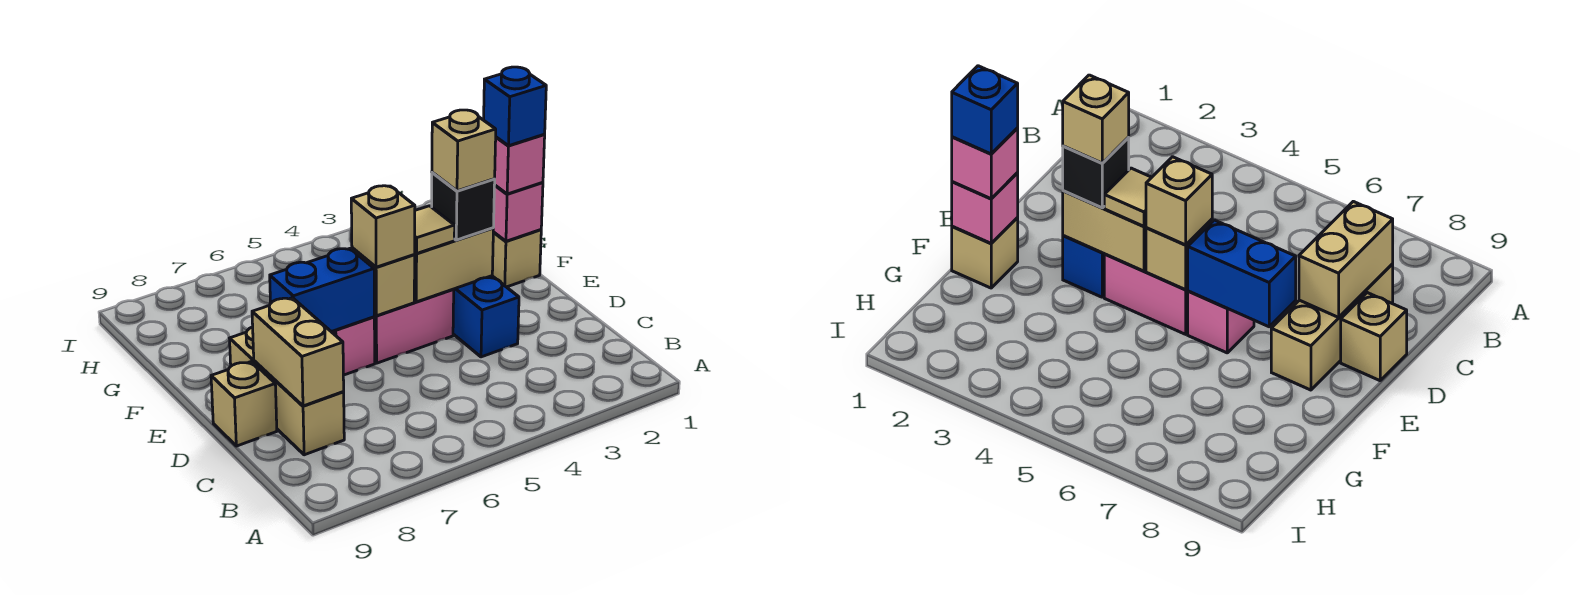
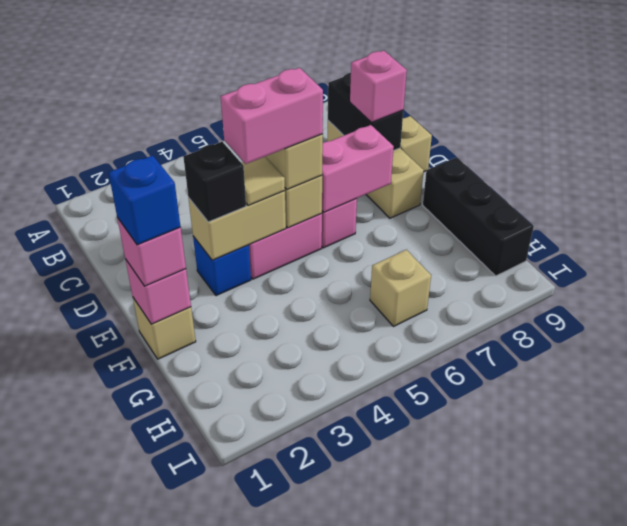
tan brick C8:D8 level 2 -> black brick C8:D8 level 2
blue brick D3:E3 level 1 -> blue brick E3 level 1
none -> pink brick D8 level 3
tan brick E3 level 4 -> tan brick H6 level 1
none -> pink brick E4:E5 level 4
blue brick E6:E7 level 2 -> pink brick E6:E7 level 2
none -> black brick F9:H9 level 1

